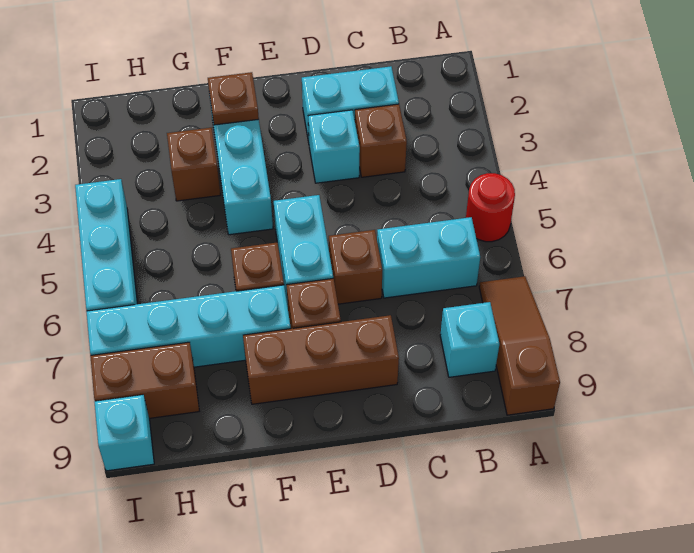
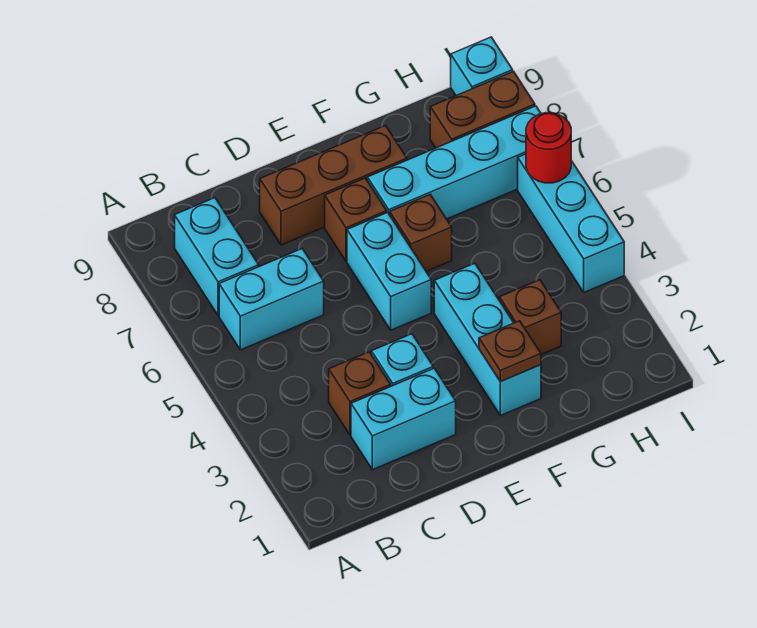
red round brick A5 level 1 -> red round brick I6 level 2
brown slope A7:A9 level 1 top 9 -> none
cyan brick B8 level 1 -> cyan brick B7:B8 level 1
brown brick D6 level 1 -> none

